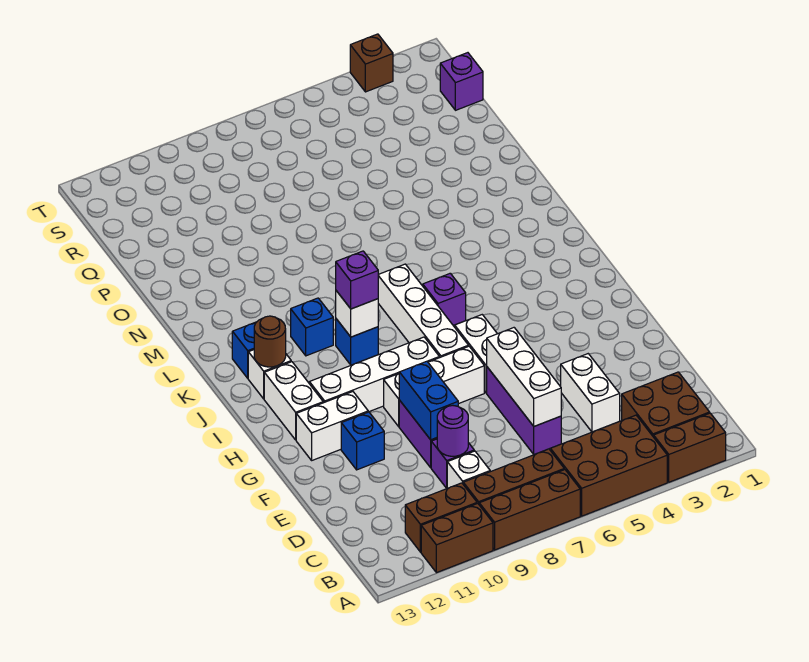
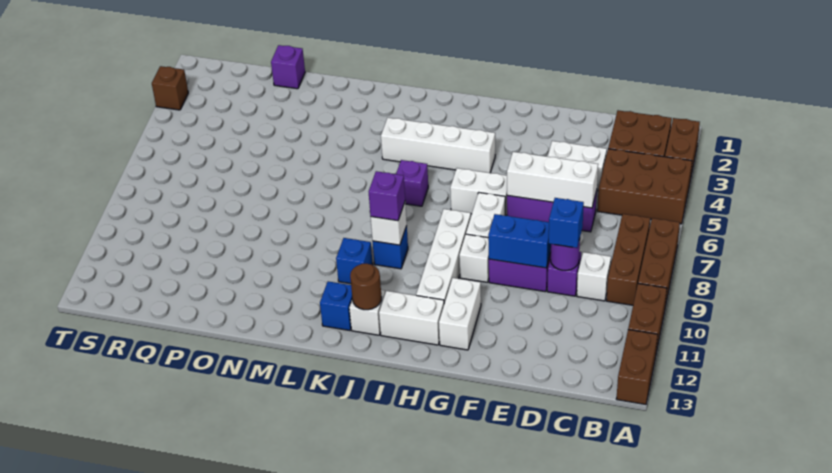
brown brick A4:B6 level 1 -> brown brick A4:C5 level 1
brown brick B10:B11 level 1 -> brown brick A12:A13 level 1
blue brick F11 level 1 -> blue brick D9 level 3
white brick H7:K7 level 1 -> white brick H4:K4 level 1
purple brick R1 level 1 -> purple brick P1 level 1

